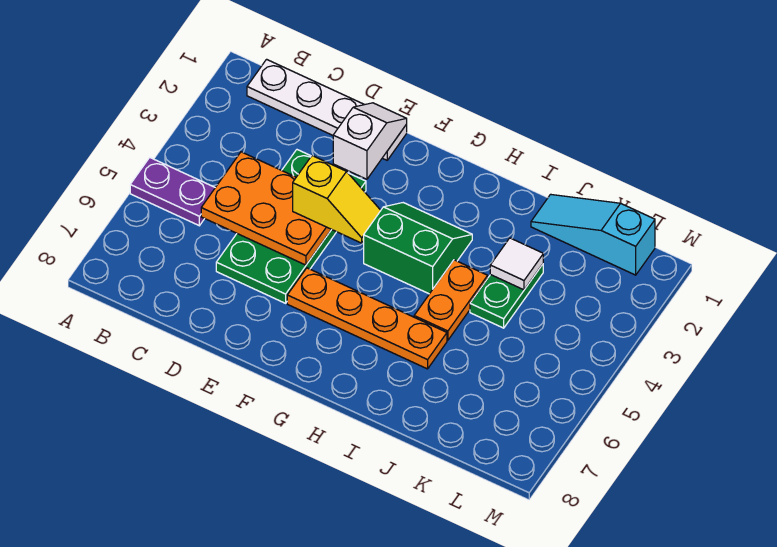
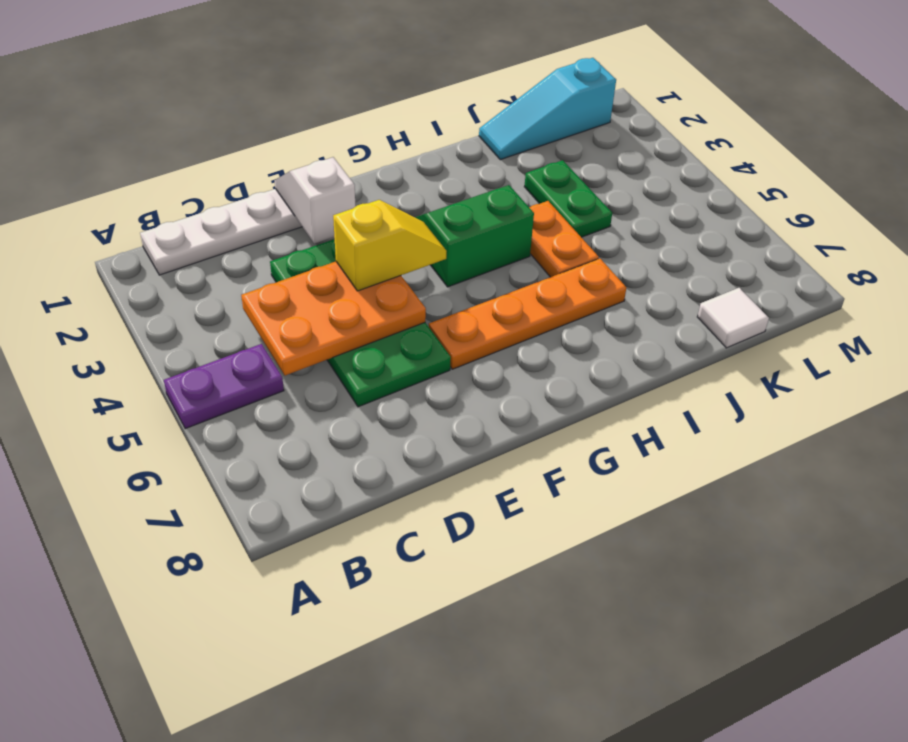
white tile J3 level 2 -> white tile K8 level 1

